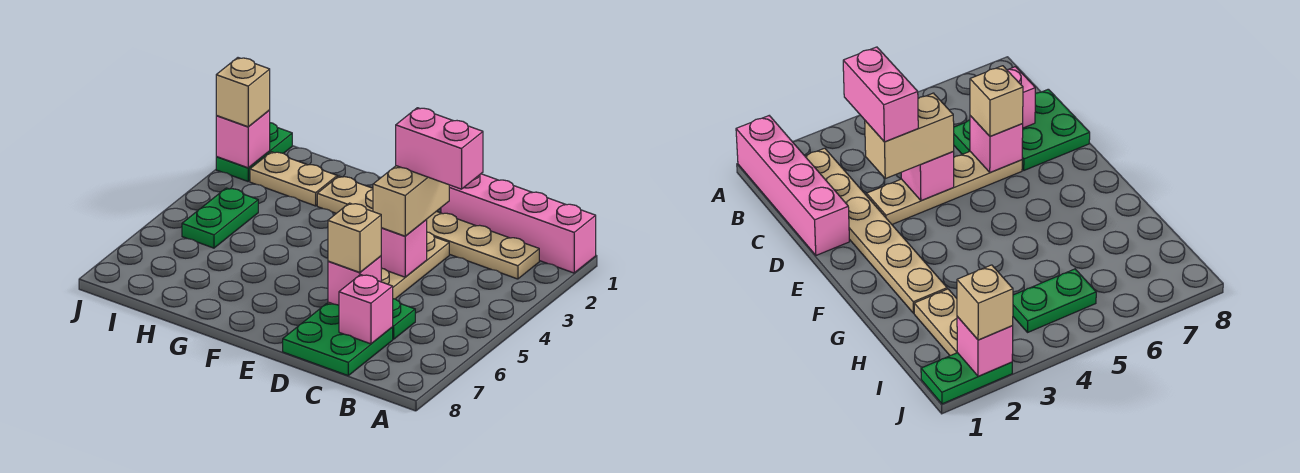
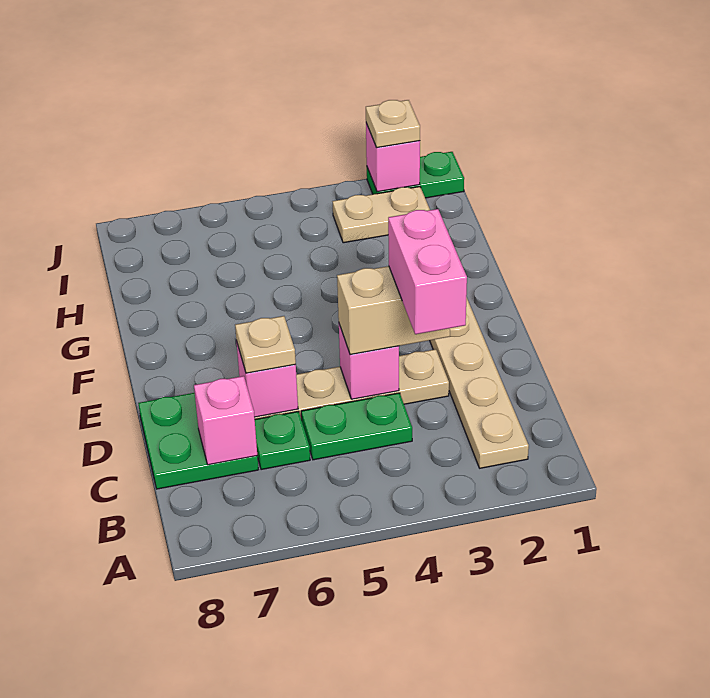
pink brick A1:D1 level 1 -> none
tan brick D6 level 3 -> tan plate D6 level 3
tan plate H2:I2 level 1 -> tan plate I2:I3 level 1
green plate I4:I5 level 1 -> green plate C4:C5 level 1
tan brick J2 level 3 -> tan plate J2 level 3

